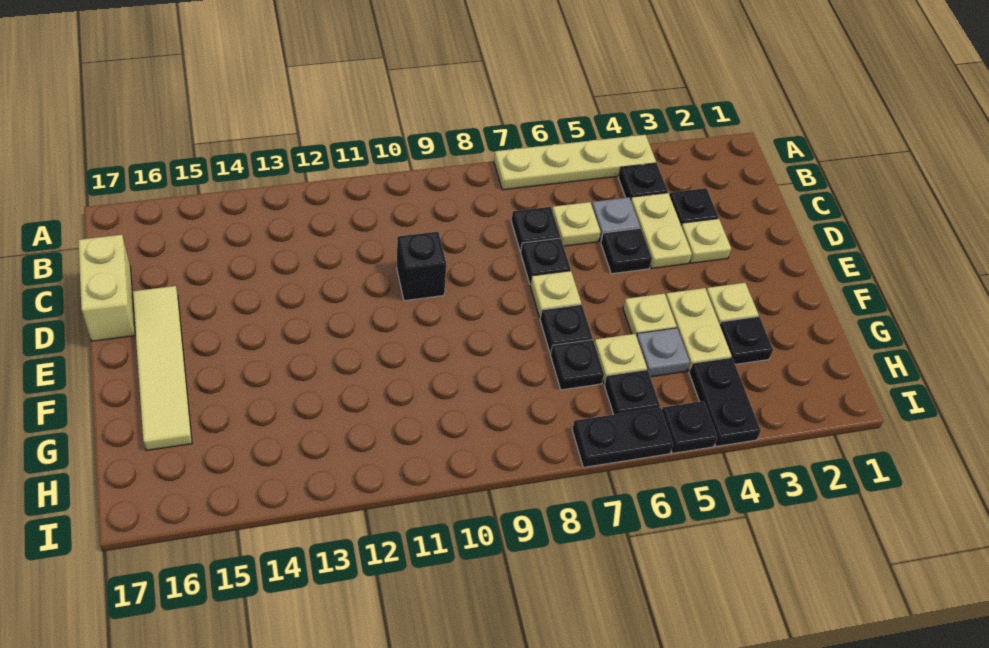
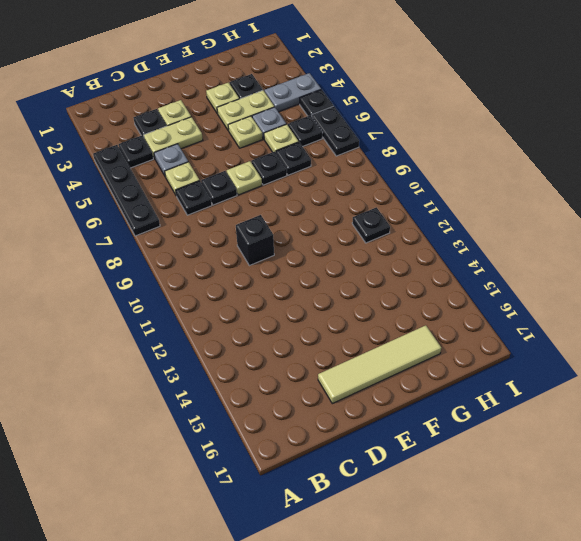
tan plate A4:A7 level 1 -> black plate A4:A7 level 1
tan brick C17:D17 level 1 -> none
black plate D5 level 1 -> black plate H11 level 1
black plate H4:I4 level 1 -> grey plate H4:I4 level 1

